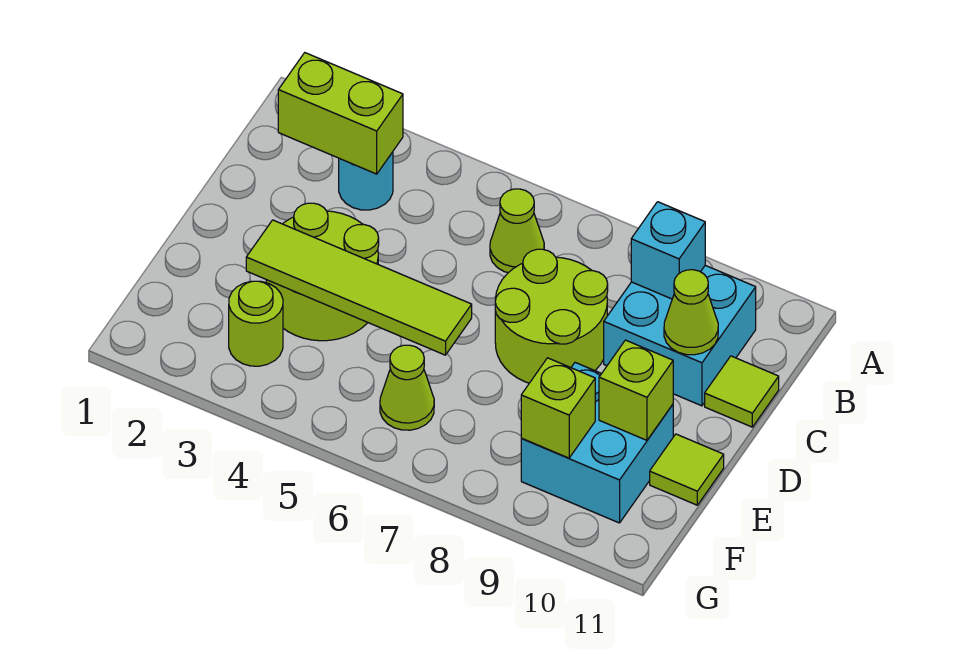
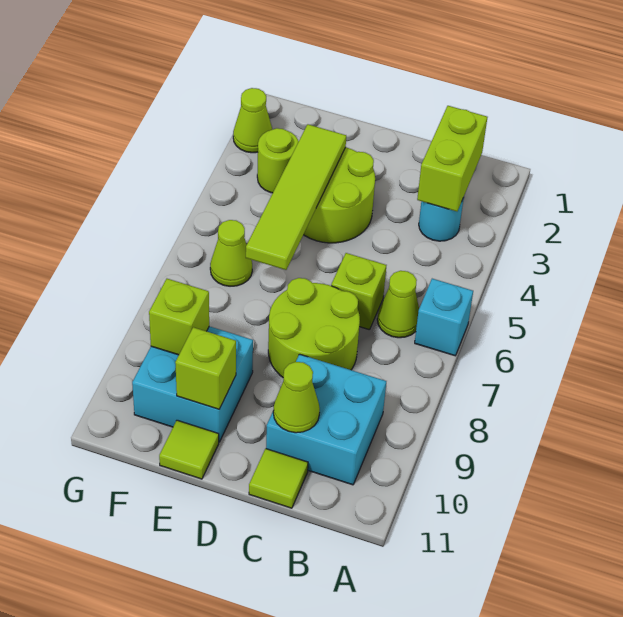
cyan brick B9 level 2 -> cyan brick A6 level 1
none -> lime brick C6 level 1
none -> lime cone G2 level 1

